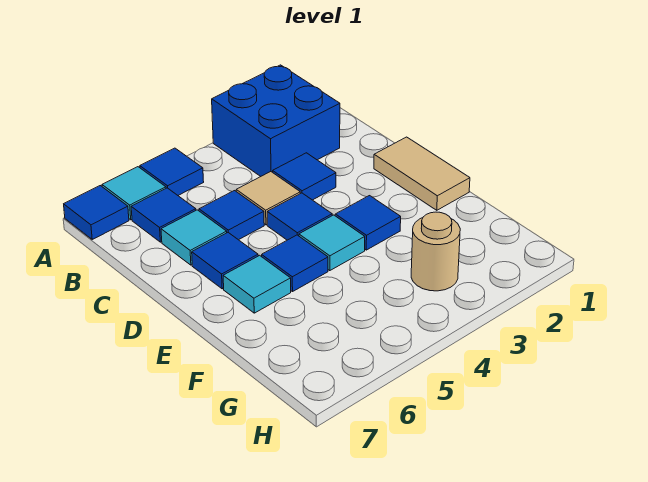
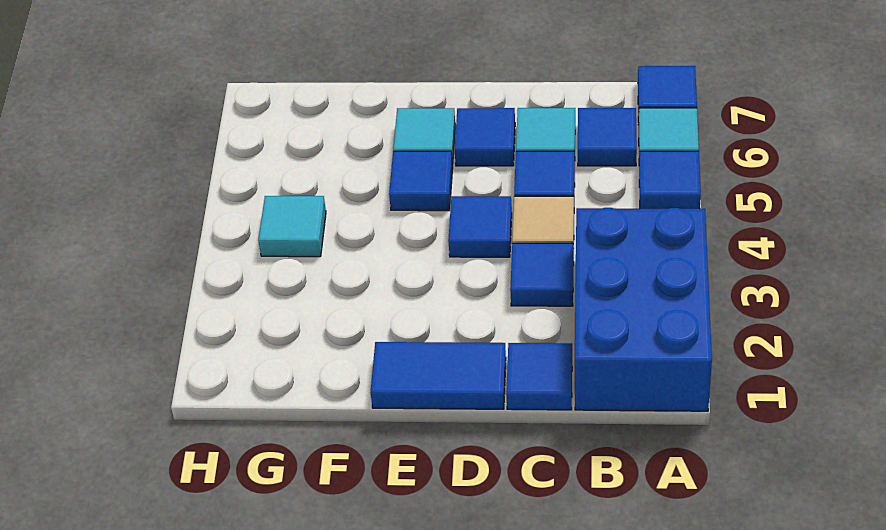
blue brick A2:B3 level 1 -> blue brick A1:B3 level 1
tan tile D1:E1 level 1 -> blue tile D1:E1 level 1
blue tile E3 level 1 -> blue tile C1 level 1
cyan tile E4 level 1 -> cyan tile G4 level 1
tan round brick G3 level 1 -> none

